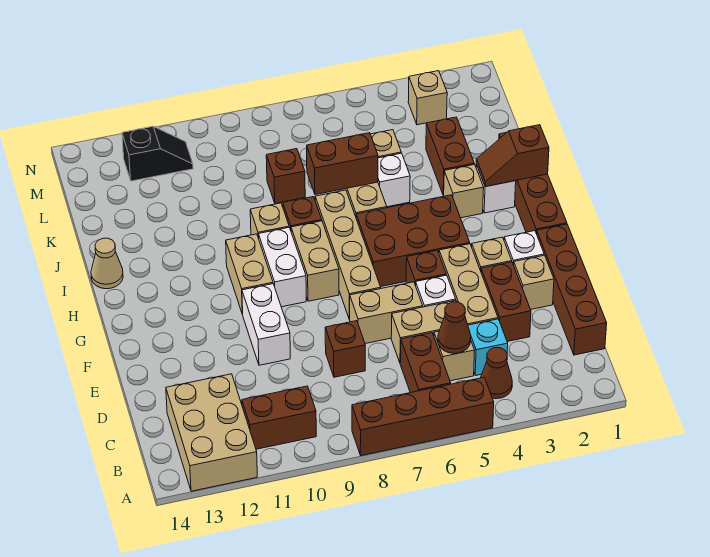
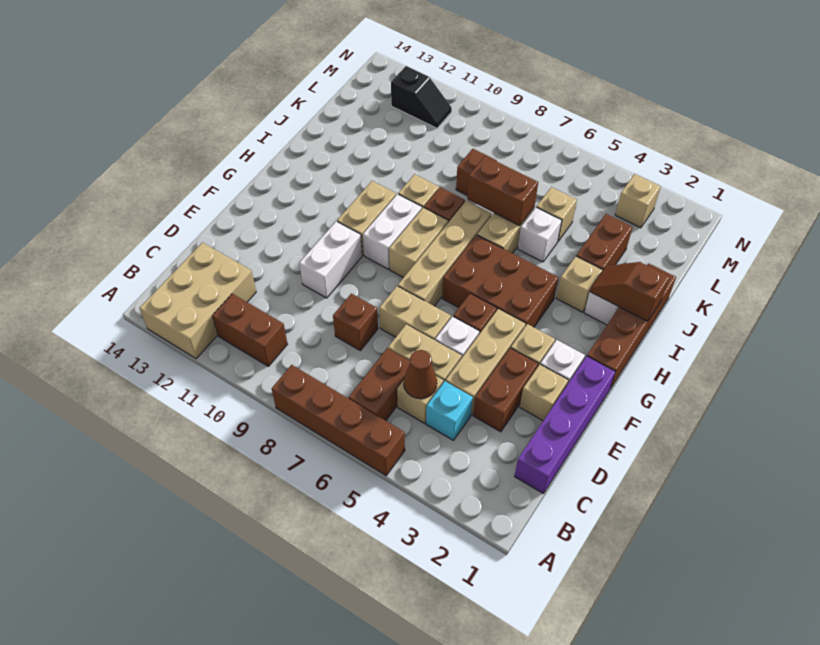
brown cone B4 level 1 -> none
brown brick C1:F1 level 1 -> purple brick C1:F1 level 1
tan cone I14 level 1 -> none

